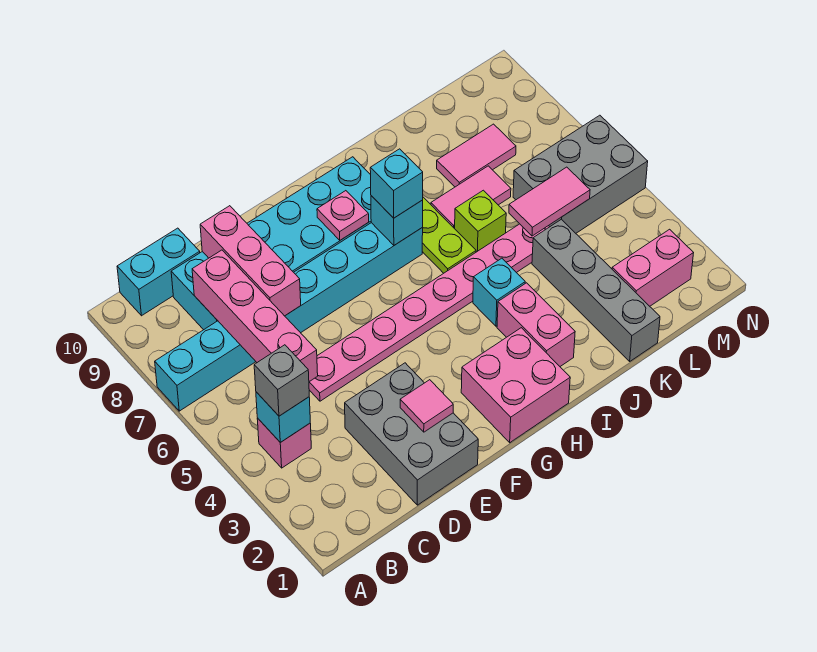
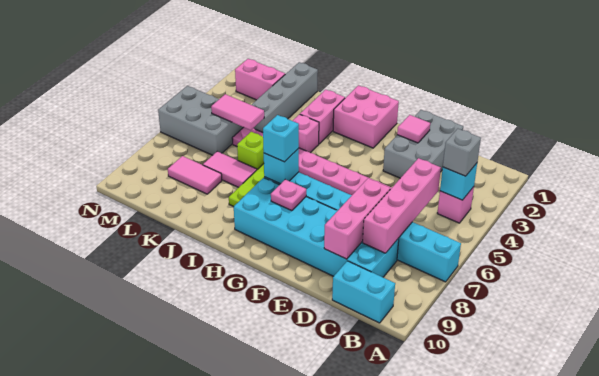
cyan brick I4 level 1 -> pink brick I4 level 1

